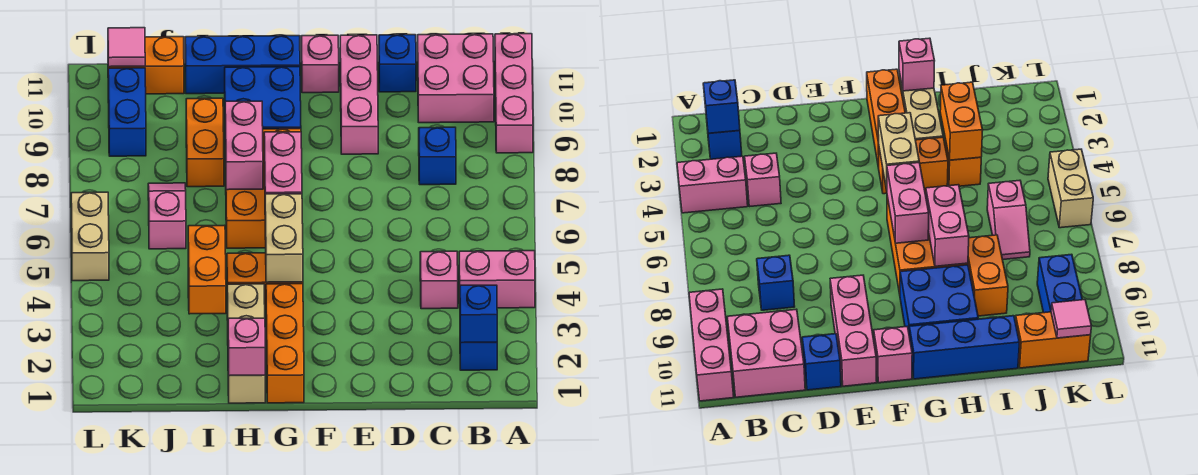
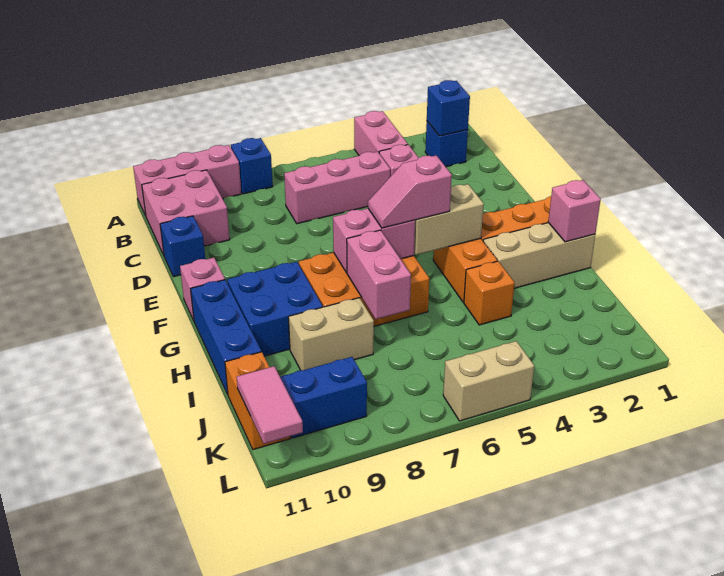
blue brick C8 level 1 -> blue brick A8 level 1
pink brick E9:E11 level 1 -> pink brick C5:C7 level 1
pink brick H7:H8 level 2 -> pink brick H7:I7 level 2
orange brick I3:I4 level 2 -> none
orange brick I8:I9 level 1 -> tan brick I8:I9 level 1
pink slope J6:J7 level 1 top 6 -> pink slope G5:G6 level 3 top 5
pink tile K11 level 2 -> pink tile K11:L11 level 2

